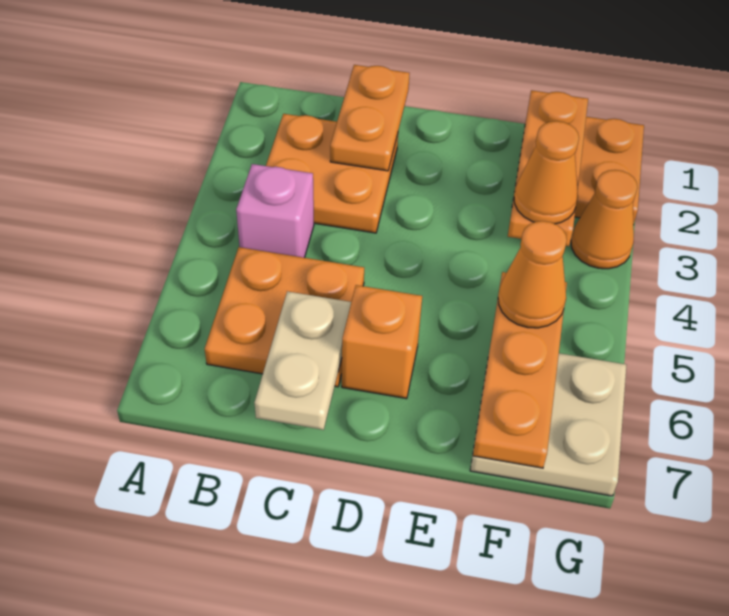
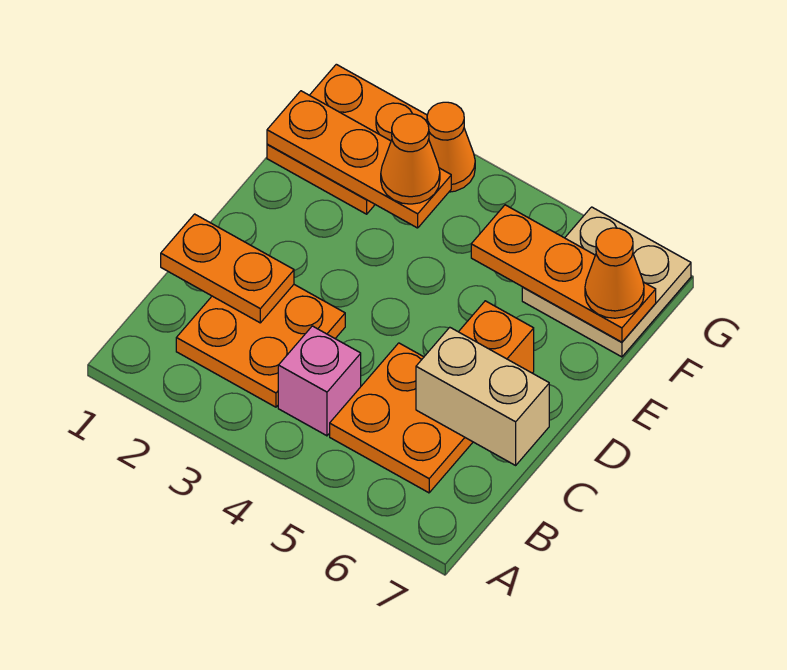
tan plate C6:C7 level 2 -> tan brick C6:C7 level 2
orange cone F5 level 3 -> orange cone F7 level 3

